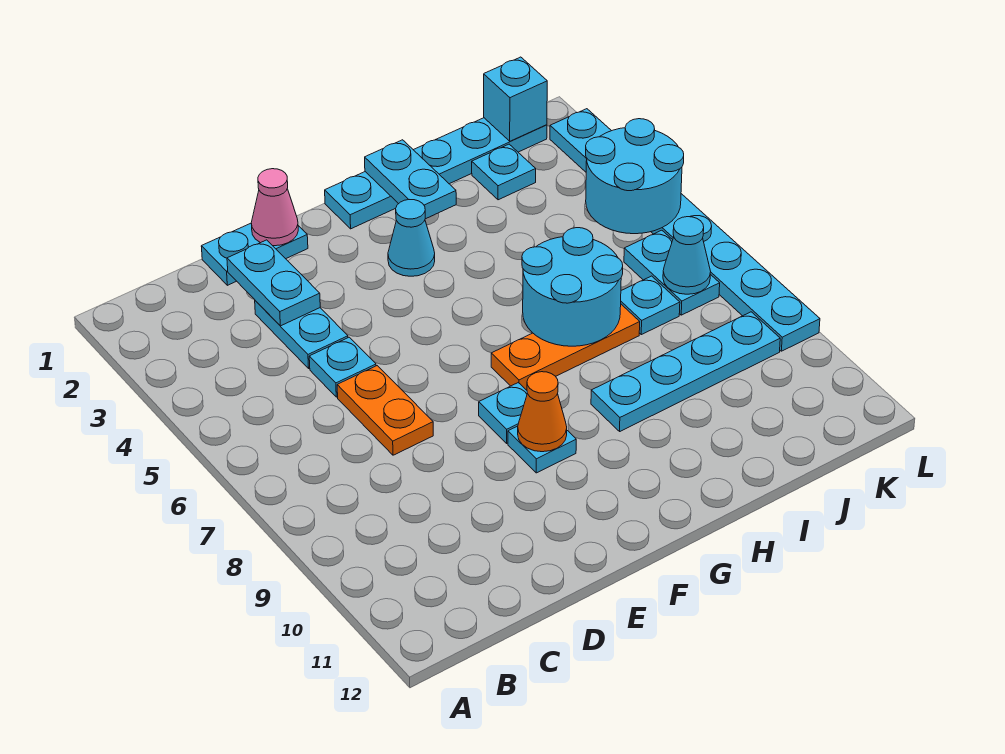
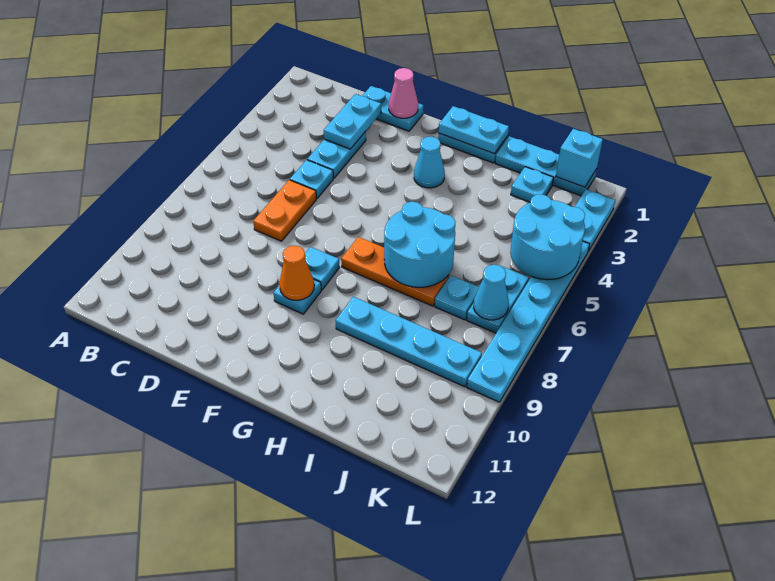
cyan plate H1:H2 level 2 -> cyan plate G1:H1 level 2

